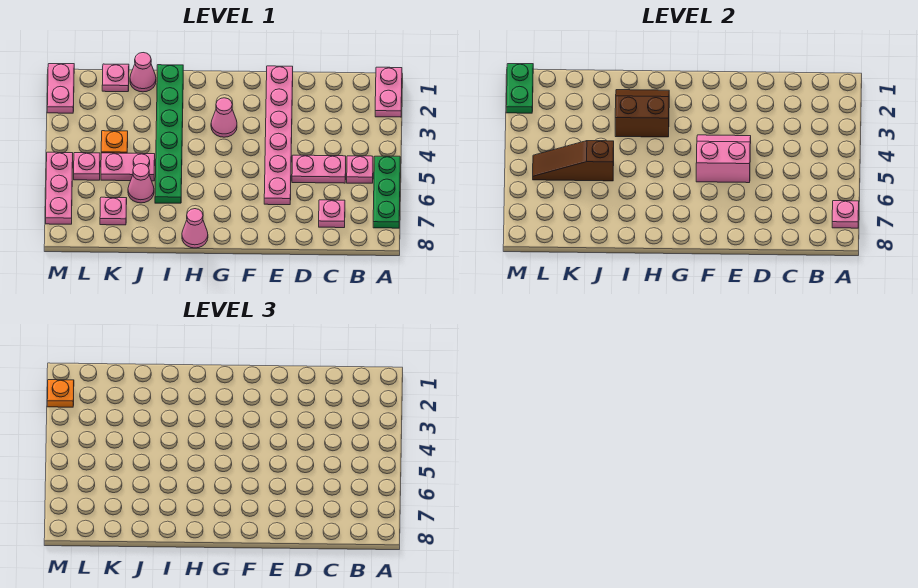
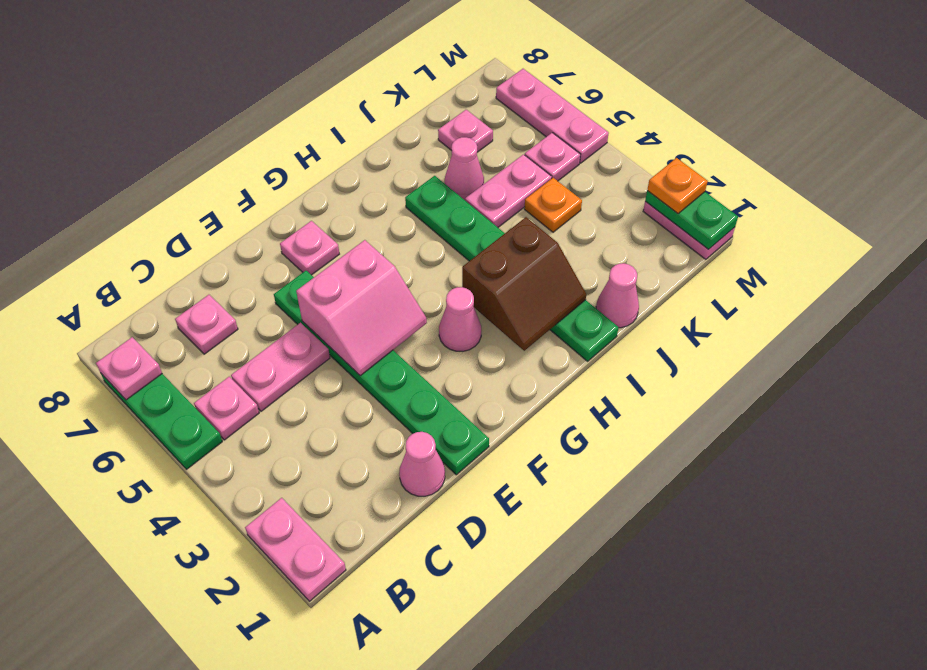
pink plate E1:E6 level 1 -> green plate E1:E6 level 1
pink cone H8 level 1 -> pink cone D1 level 1
brown slope J5:L5 level 2 top J -> none
pink plate K1 level 1 -> pink plate F7 level 1

